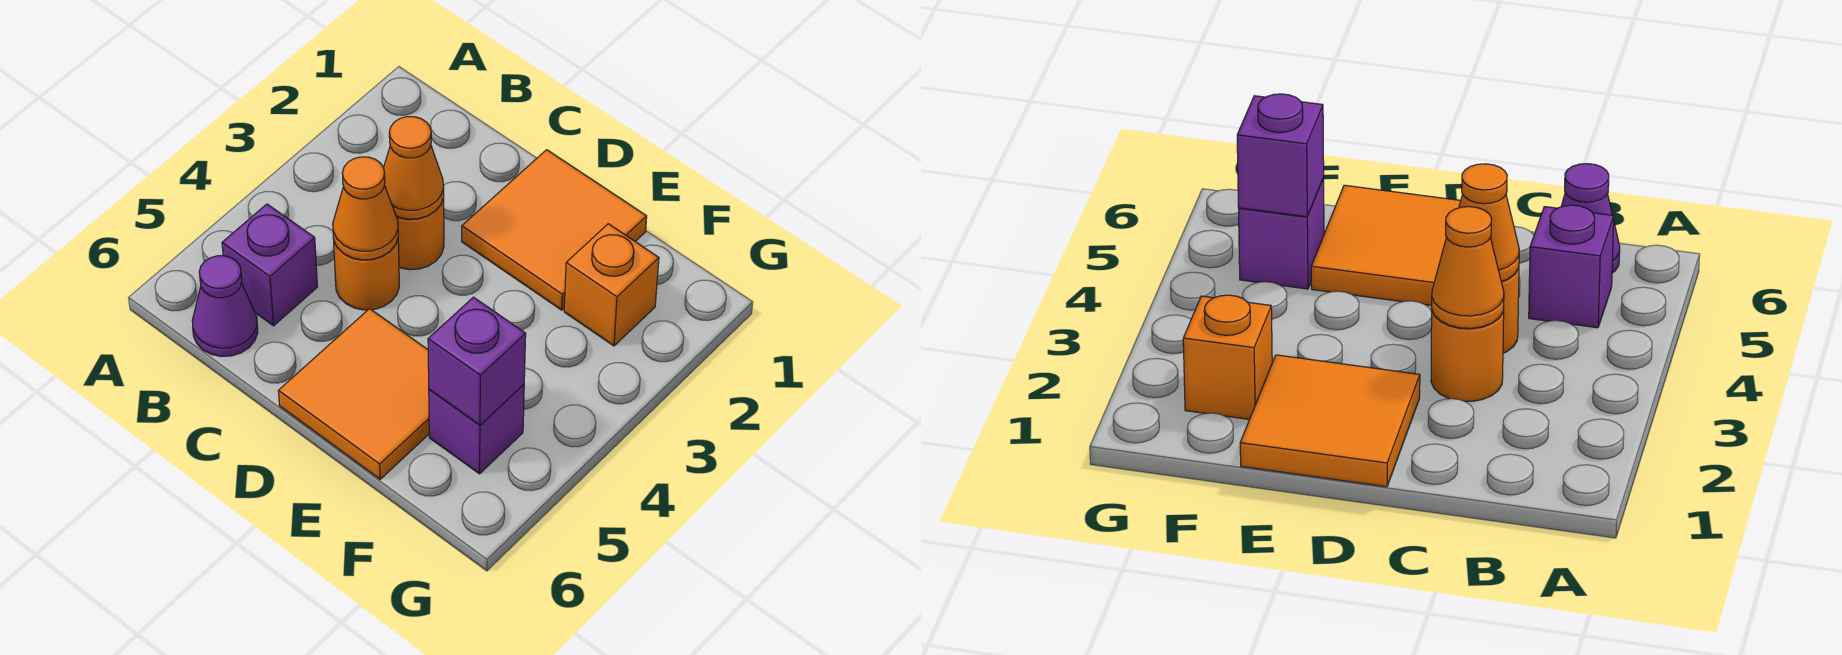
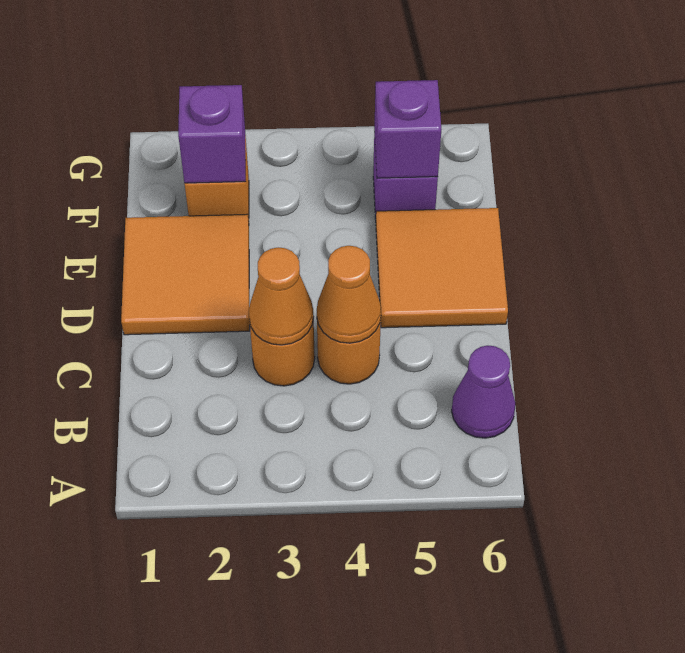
purple brick B5 level 1 -> purple brick F2 level 2

